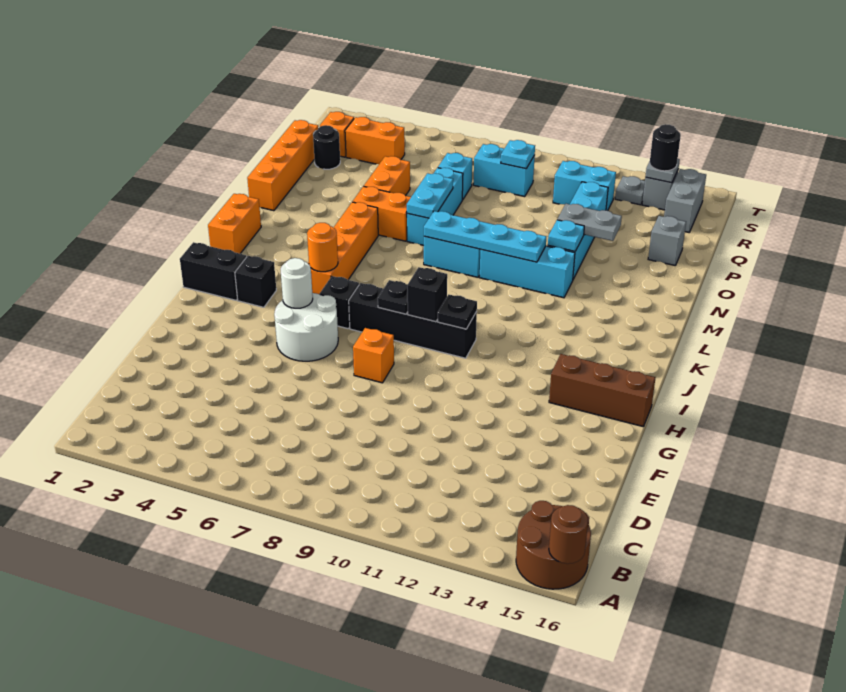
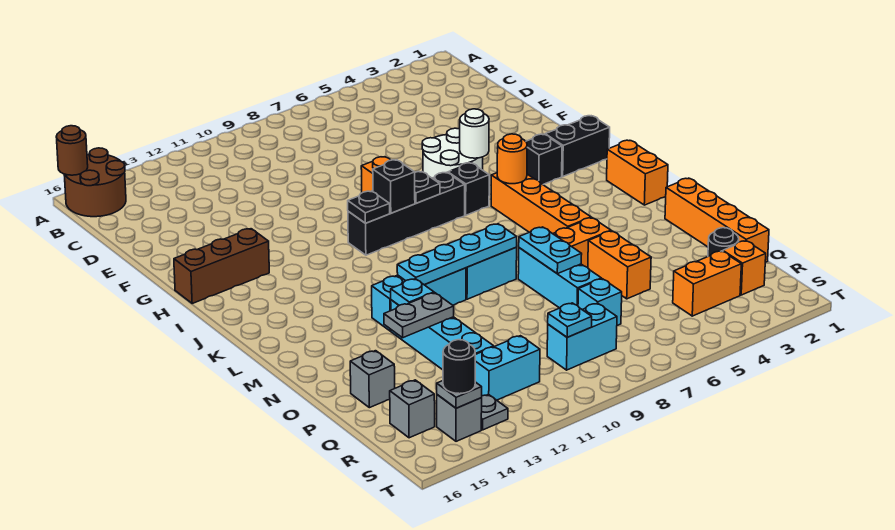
grey brick R15:S15 level 1 -> grey brick R15 level 1

